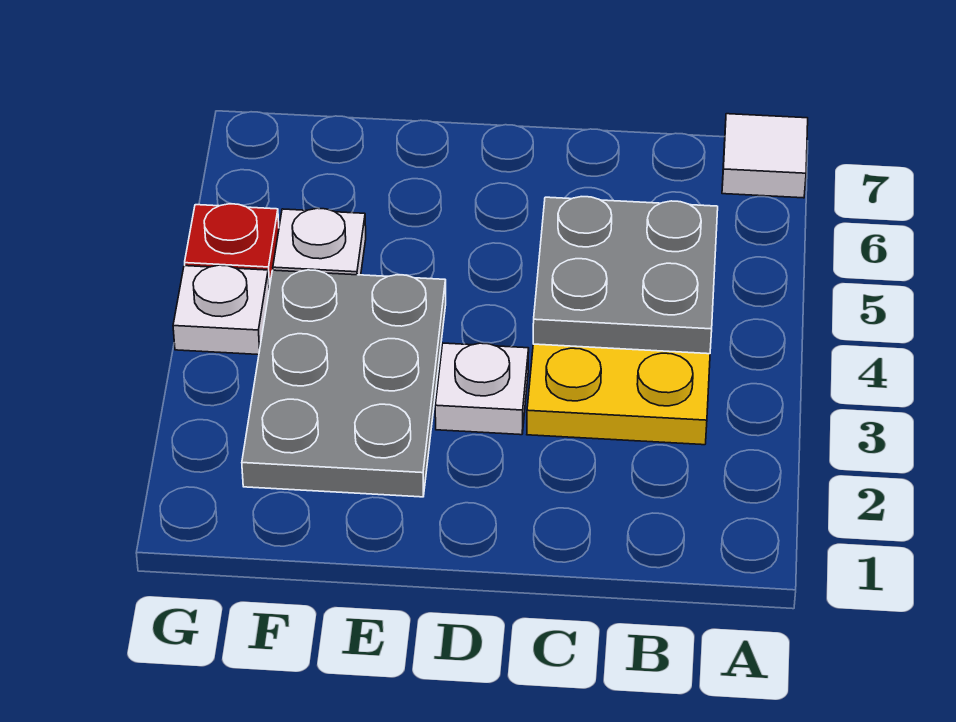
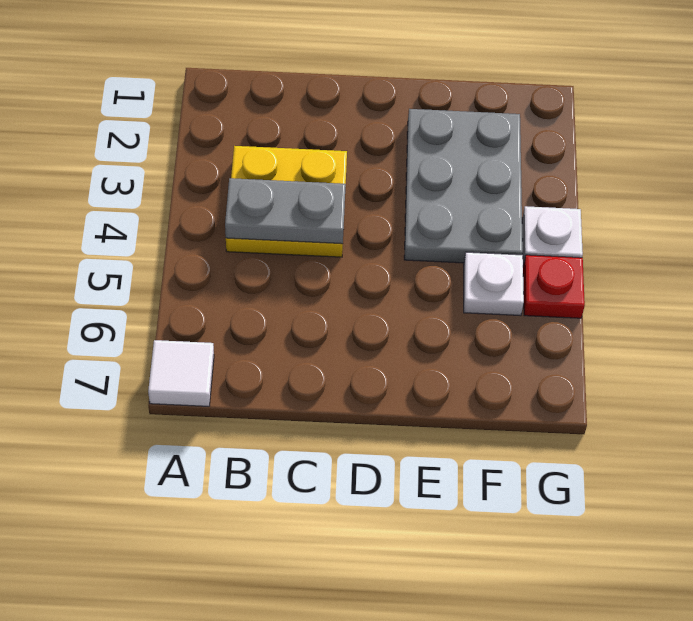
grey plate B4:C5 level 2 -> grey plate B4:C4 level 2
white plate D3 level 1 -> none

